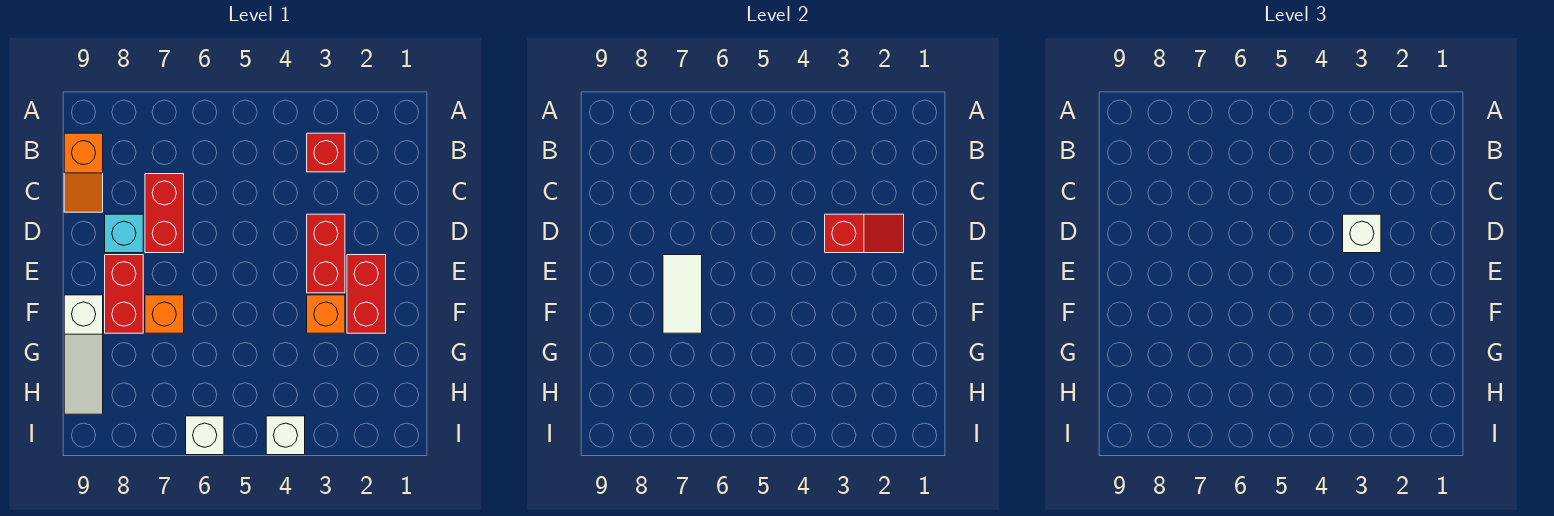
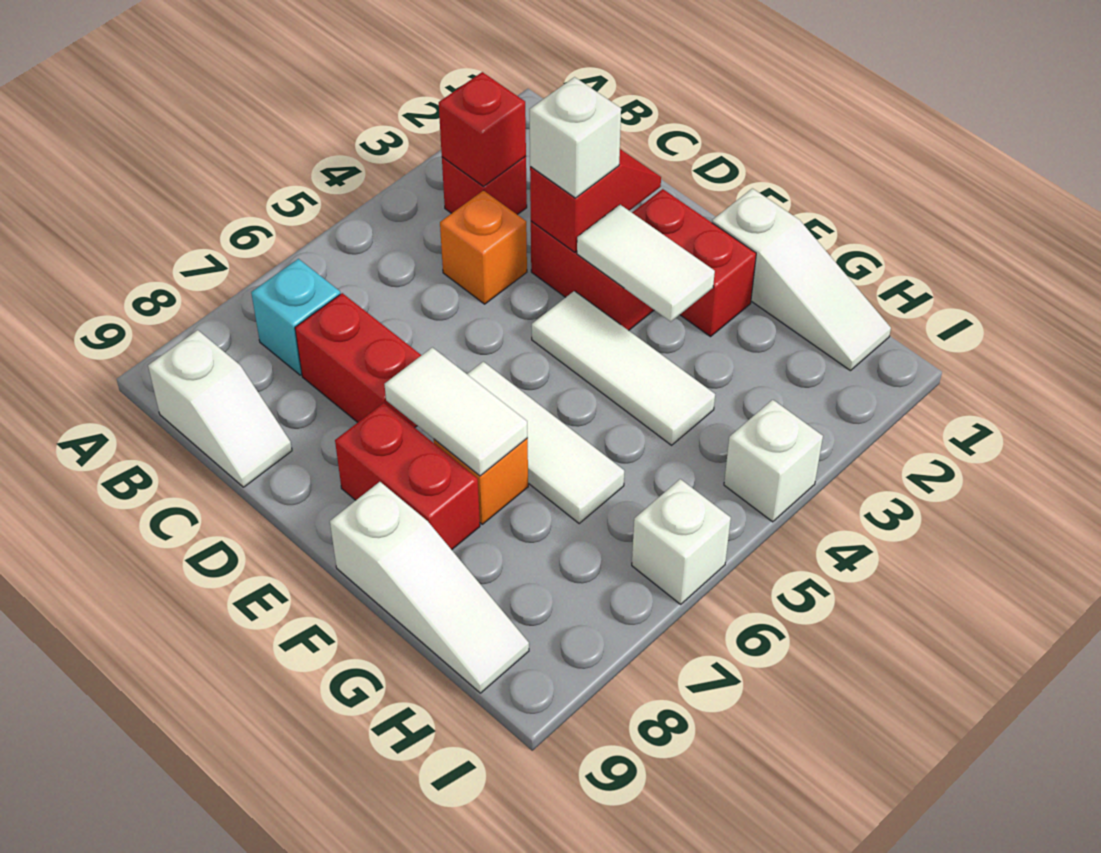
none -> red brick B3 level 2
orange slope B9:C9 level 1 top B -> white slope B9:C9 level 1 top B
cyan brick D8 level 1 -> cyan brick B7 level 1
none -> white tile E3:F3 level 2
none -> white tile E4:G4 level 1
none -> white tile E6:G6 level 1
none -> white slope F1:H1 level 1 top F
orange brick F3 level 1 -> orange brick C4 level 1

